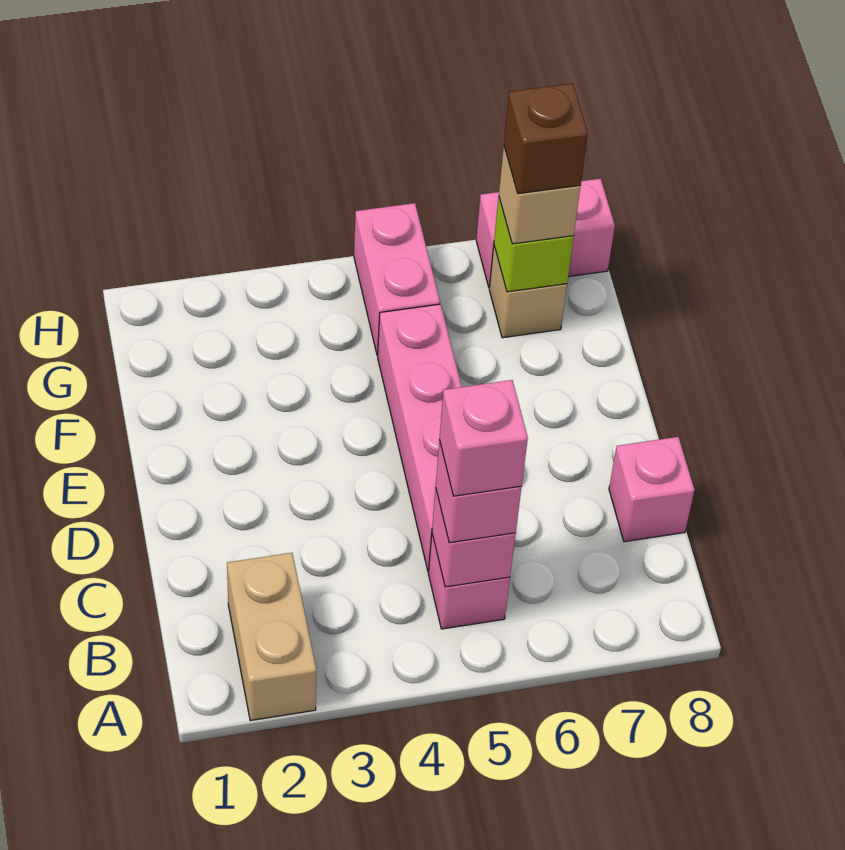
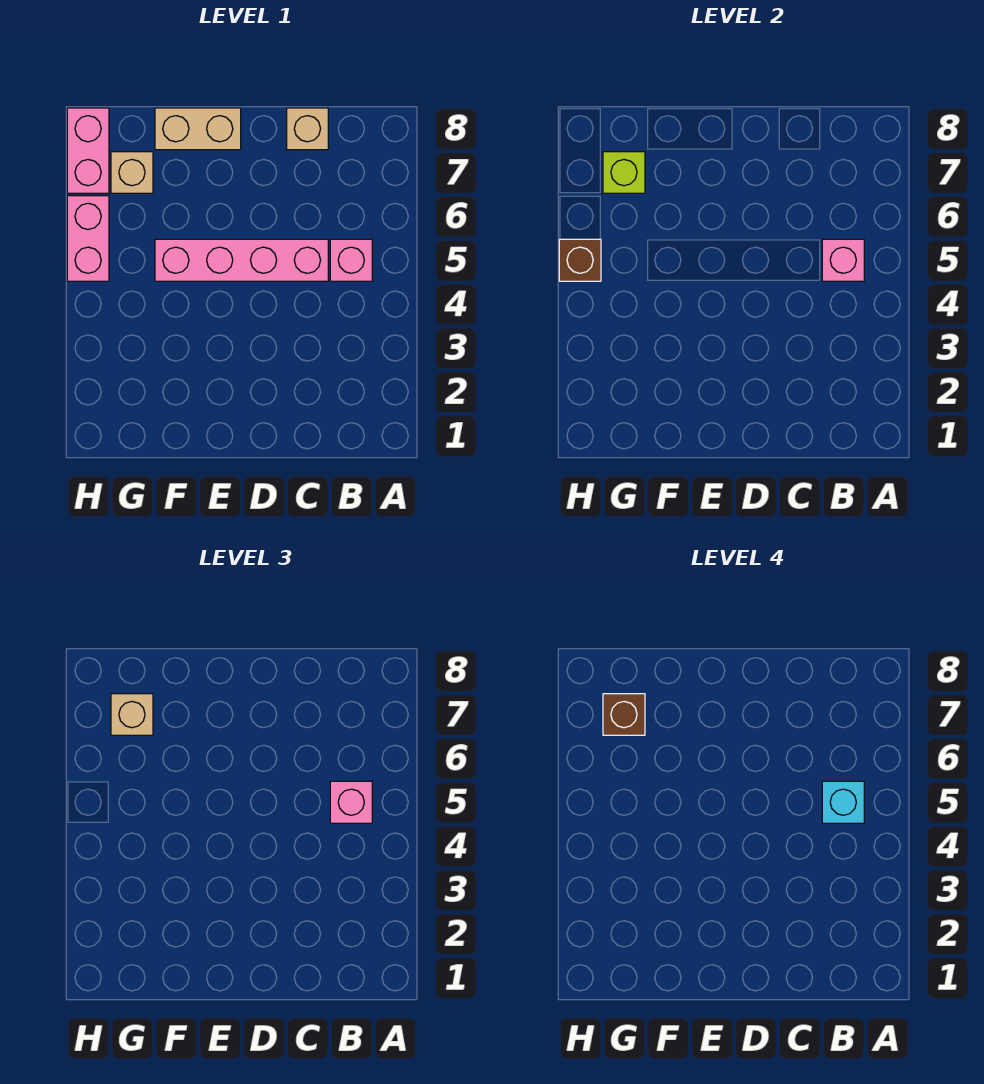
tan brick A2:B2 level 1 -> tan brick E8:F8 level 1
pink brick B5 level 4 -> cyan brick B5 level 4
pink brick C8 level 1 -> tan brick C8 level 1
pink brick G5:H5 level 1 -> pink brick H5:H6 level 1
none -> brown brick H5 level 2

